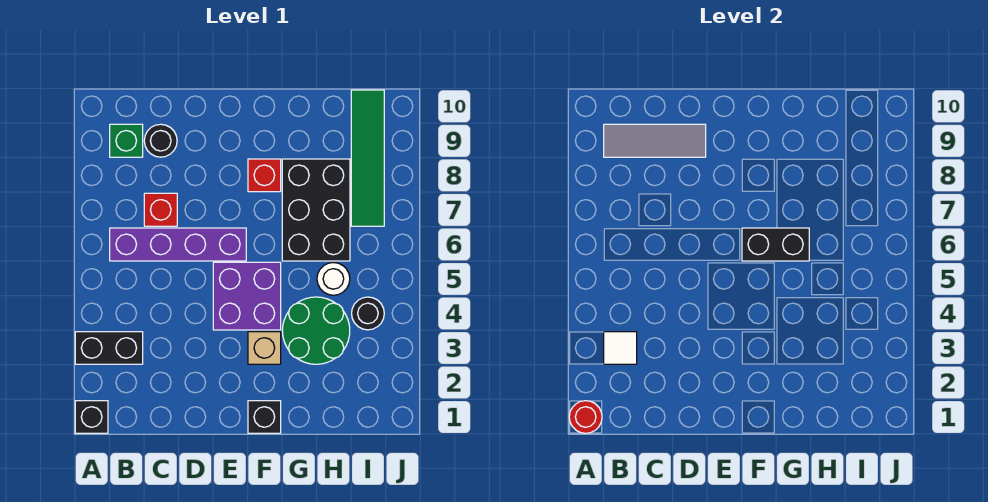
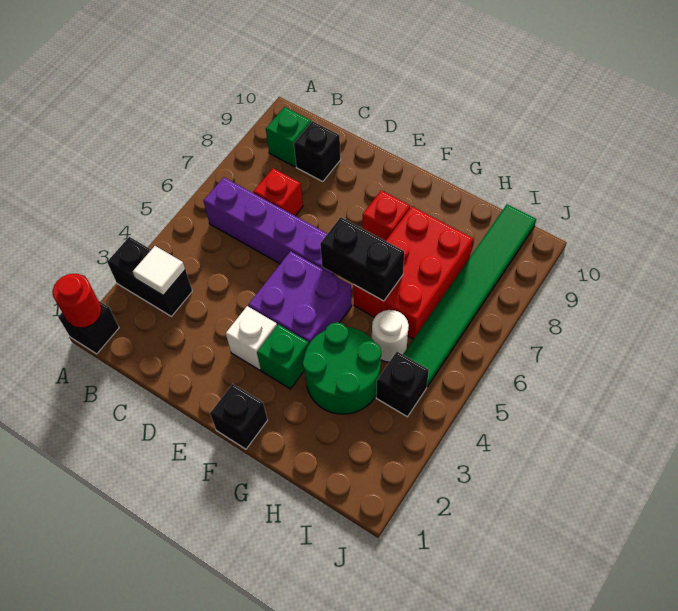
grey tile B9:D9 level 2 -> none
black round brick C9 level 1 -> black brick C9 level 1
none -> white brick E3 level 1
tan brick F3 level 1 -> green brick F3 level 1
black brick G6:H8 level 1 -> red brick G6:H8 level 1
black round brick I4 level 1 -> black brick I4 level 1
green tile I7:I10 level 1 -> green tile I5:I10 level 1

